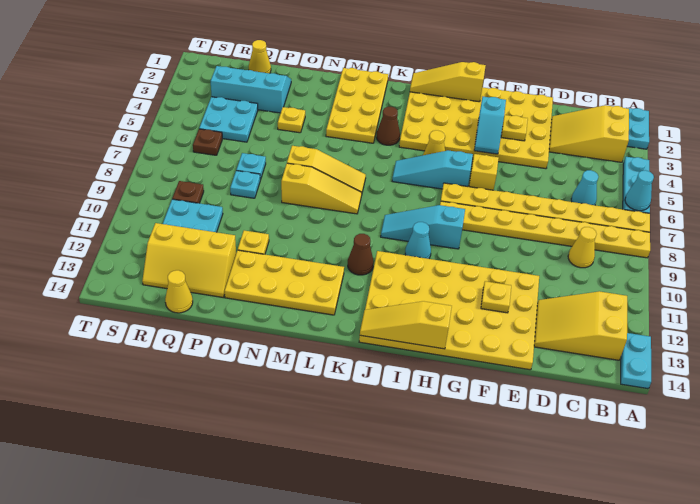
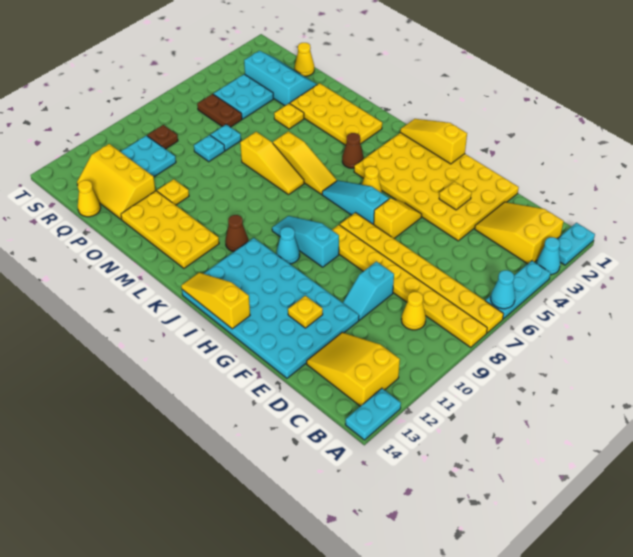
cyan cone C6 level 1 -> cyan cone A3 level 1
yellow plate E11:J14 level 1 -> cyan plate E11:J14 level 1
cyan slope G3:G4 level 2 top 3 -> cyan slope E9:E10 level 1 top 9
yellow plate L1:M4 level 1 -> yellow plate L2:O3 level 1
yellow slope L8:N8 level 1 top N -> yellow slope K6:M6 level 1 top M
brown plate R6 level 1 -> brown plate Q6:R6 level 1

